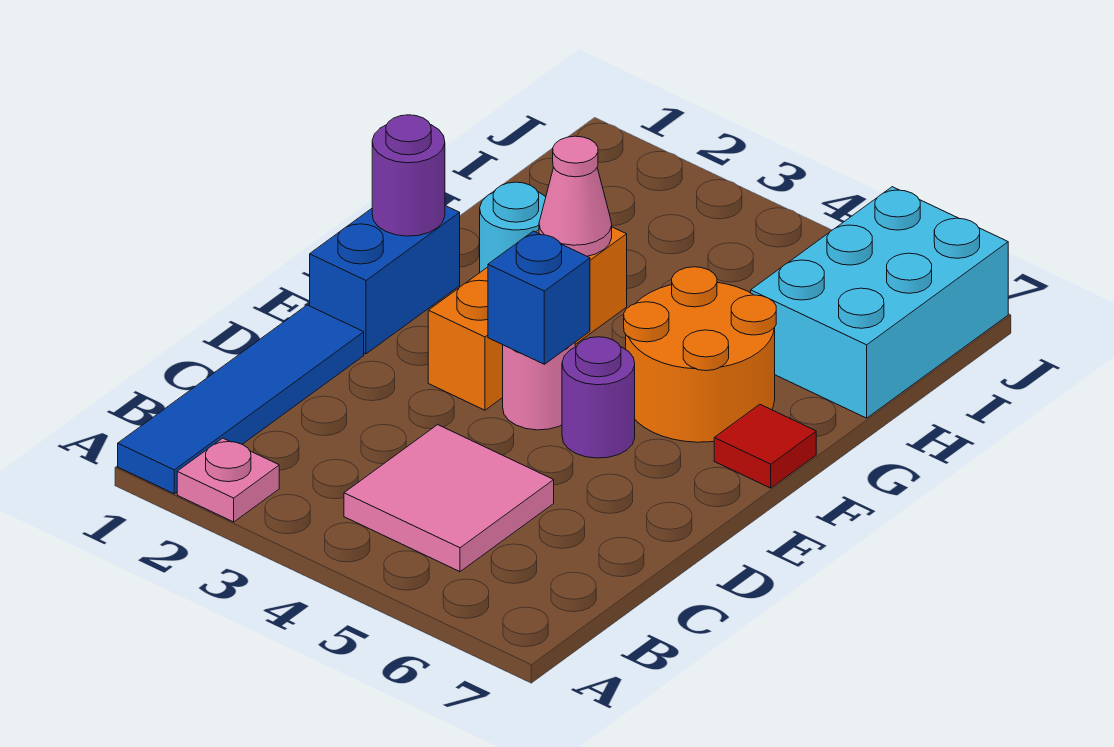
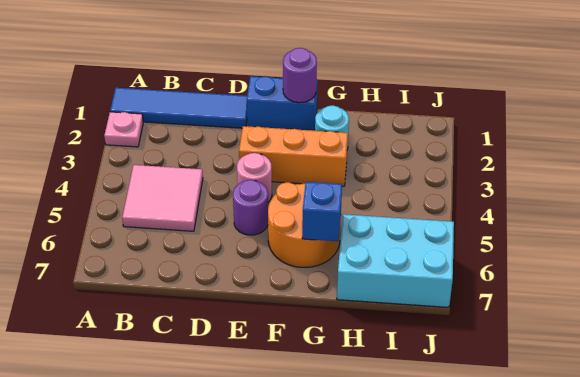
blue brick E4 level 2 -> blue brick G6 level 2
red tile F7 level 1 -> none
pink cone G3 level 2 -> none

